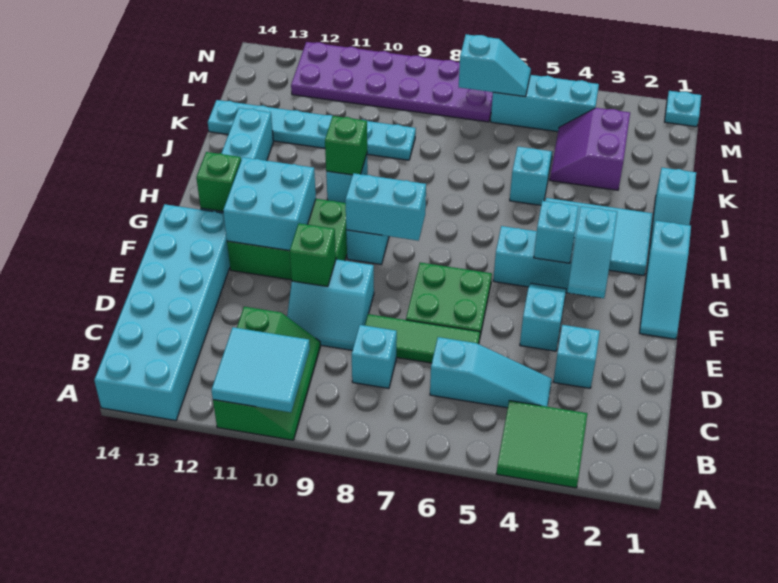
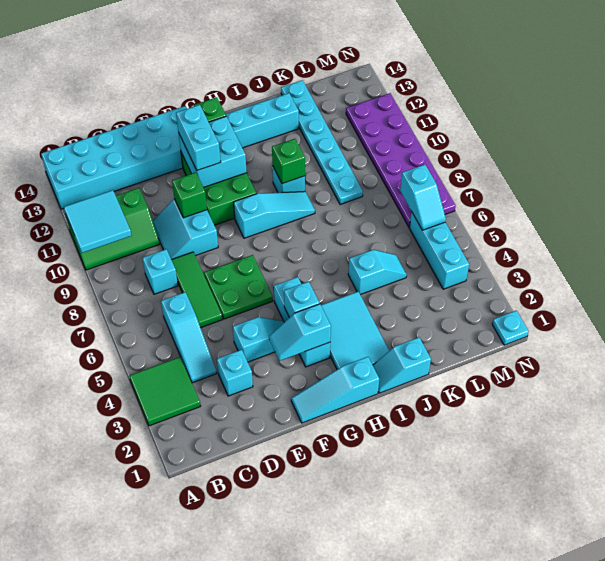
cyan brick G8:G9 level 2 -> cyan brick F11:F12 level 3
purple slope K3:L4 level 1 top 3 -> none

